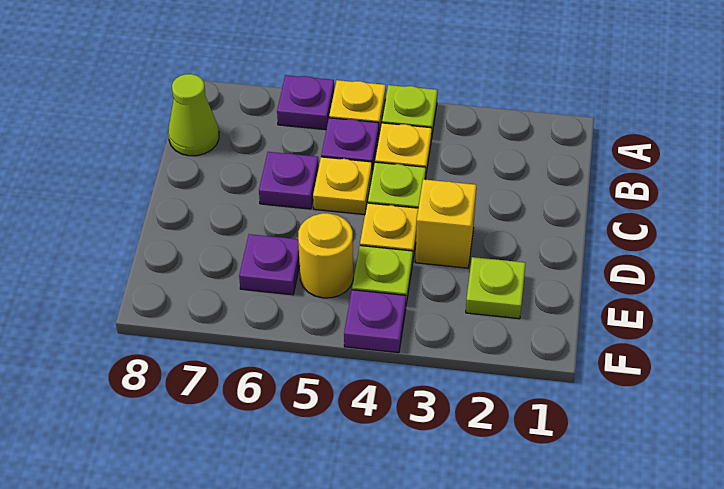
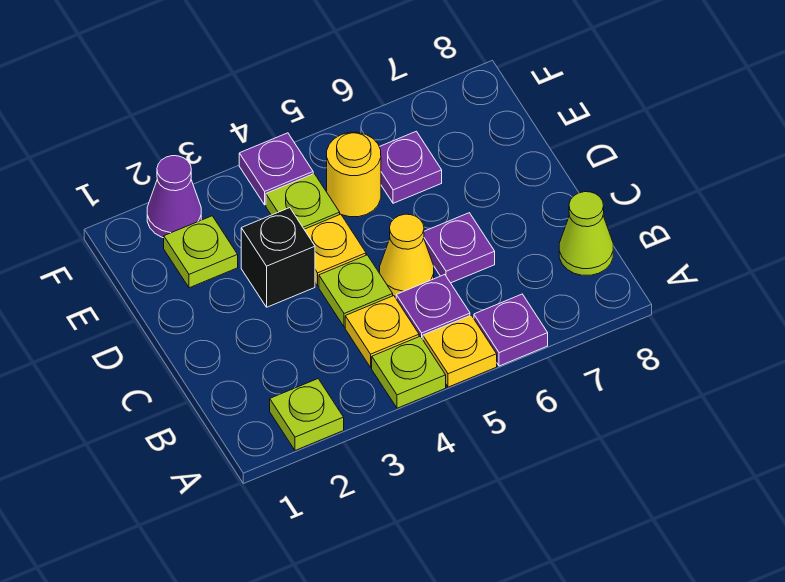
none -> lime plate A2 level 1
yellow plate C5 level 1 -> yellow cone C5 level 1
yellow brick D3 level 1 -> black brick D3 level 1
none -> purple cone F2 level 1

